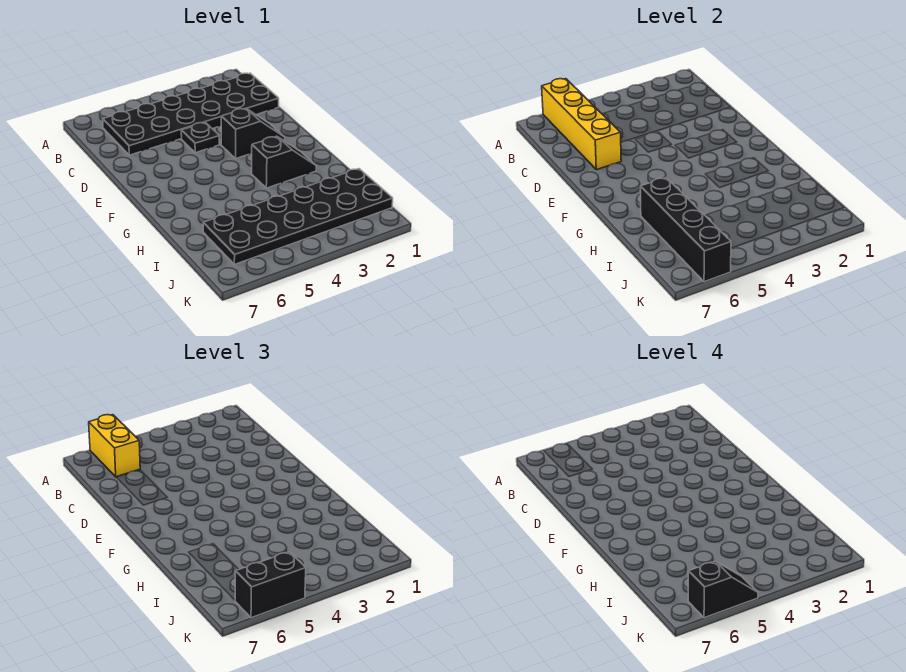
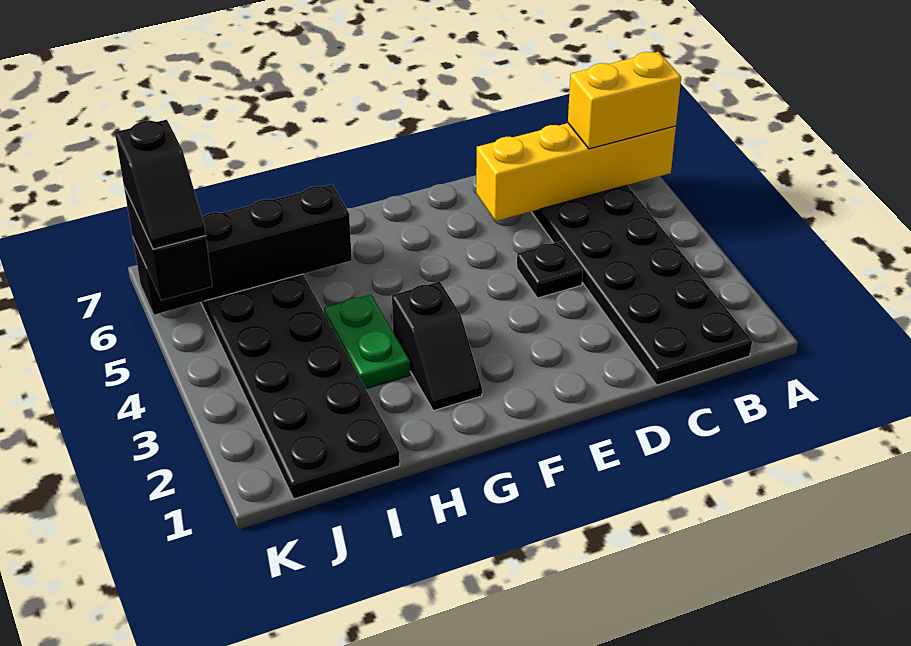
black slope E2:E3 level 1 top 3 -> none
none -> green plate H3:H4 level 1

